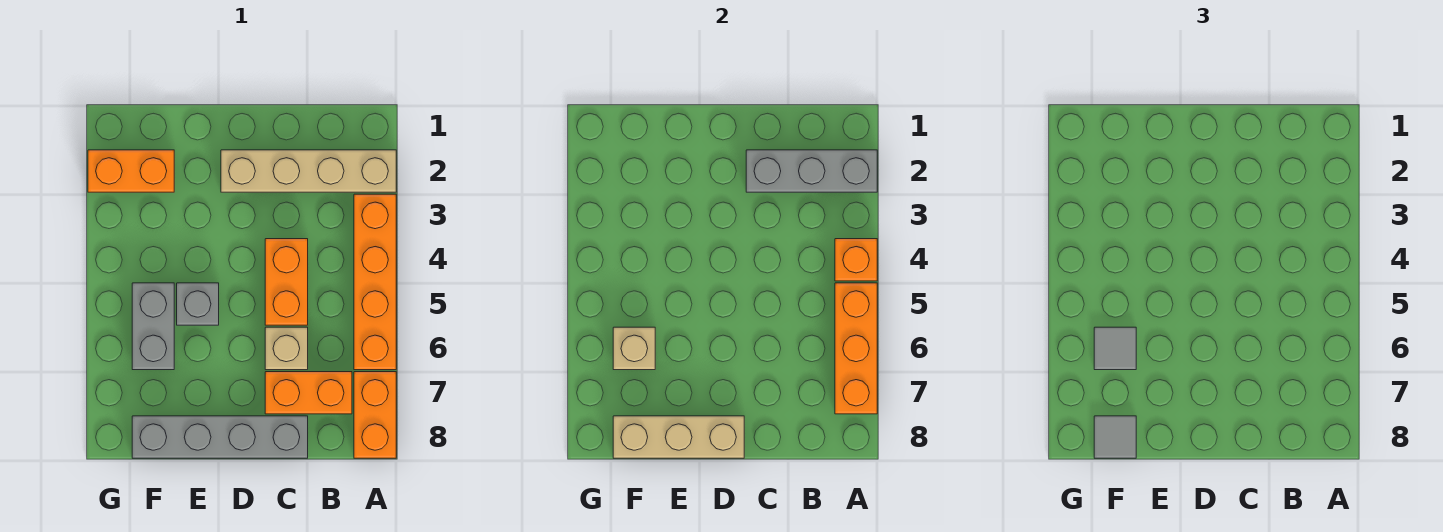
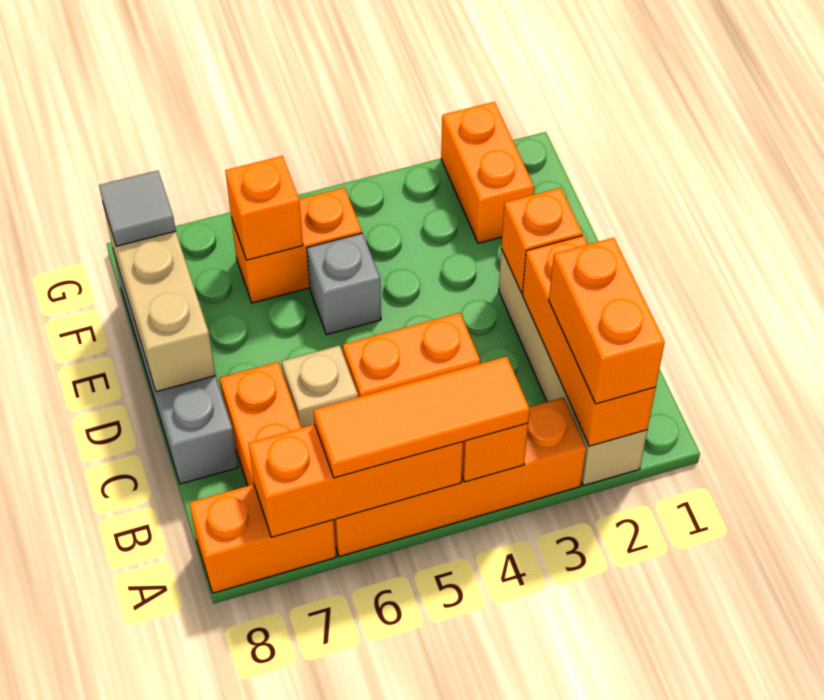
grey brick A2:C2 level 2 -> orange brick A2:C2 level 2
none -> orange brick A2:B2 level 3
none -> orange tile A4:A6 level 3
none -> orange brick D2 level 2
grey brick F5:F6 level 1 -> orange brick F5:F6 level 1
tan brick F6 level 2 -> orange brick F6 level 2
grey tile F6 level 3 -> none

